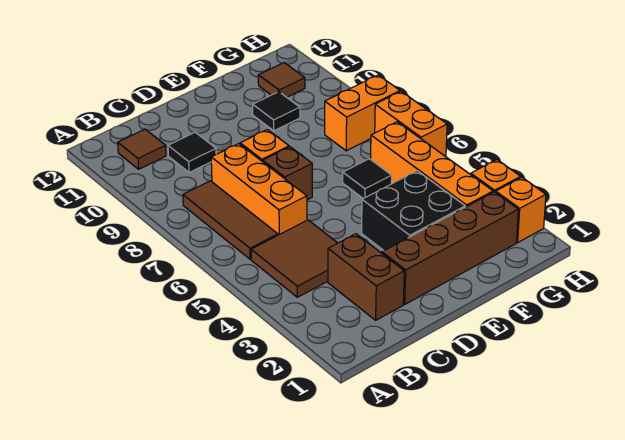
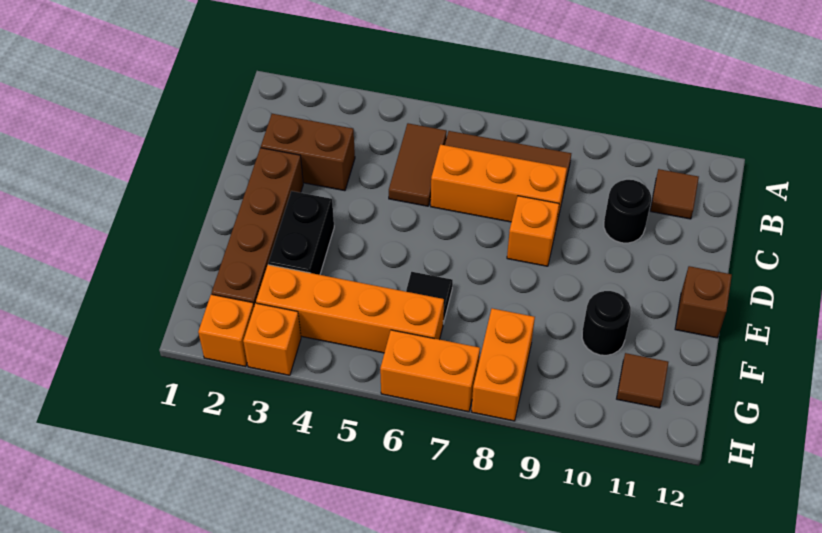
brown tile B4:C5 level 1 -> brown tile B5:C5 level 1
black tile C10 level 1 -> black round brick C10 level 1
brown brick D7 level 1 -> brown brick E12 level 1
black brick E3:F4 level 1 -> black brick E3:F3 level 1
black tile F10 level 1 -> black round brick F10 level 1

